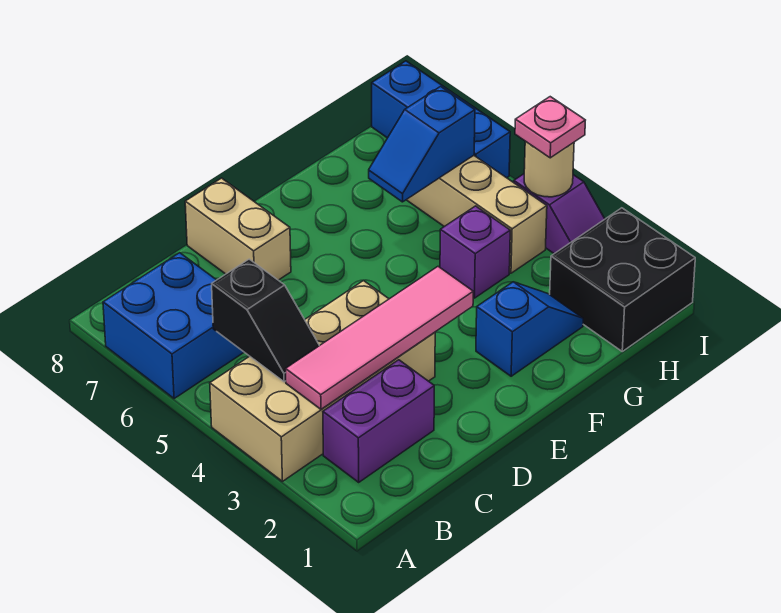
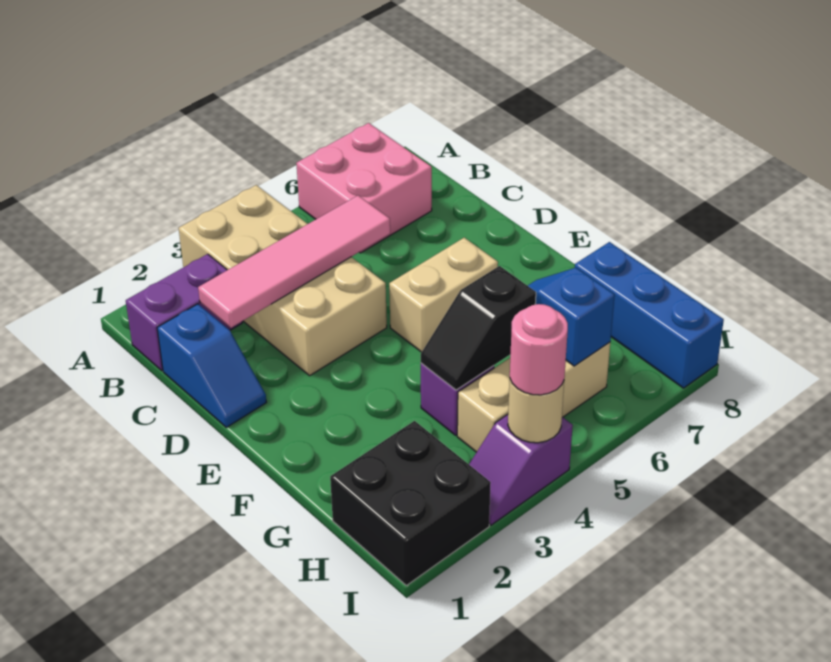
blue brick A6:B7 level 1 -> pink brick A6:B7 level 1
purple brick B2:C2 level 1 -> purple brick B1:B2 level 1
pink tile B3:E3 level 2 -> pink tile C2:C5 level 2
black slope B4:B5 level 2 top 5 -> black slope G4:G5 level 2 top 5
tan brick D7:D8 level 1 -> tan brick E5:E6 level 1
blue slope F2:G2 level 1 top F -> blue slope C1:D1 level 1 top C
pink plate I4 level 3 -> pink round brick I4 level 3
blue brick I6:I8 level 1 -> blue brick G8:I8 level 1

